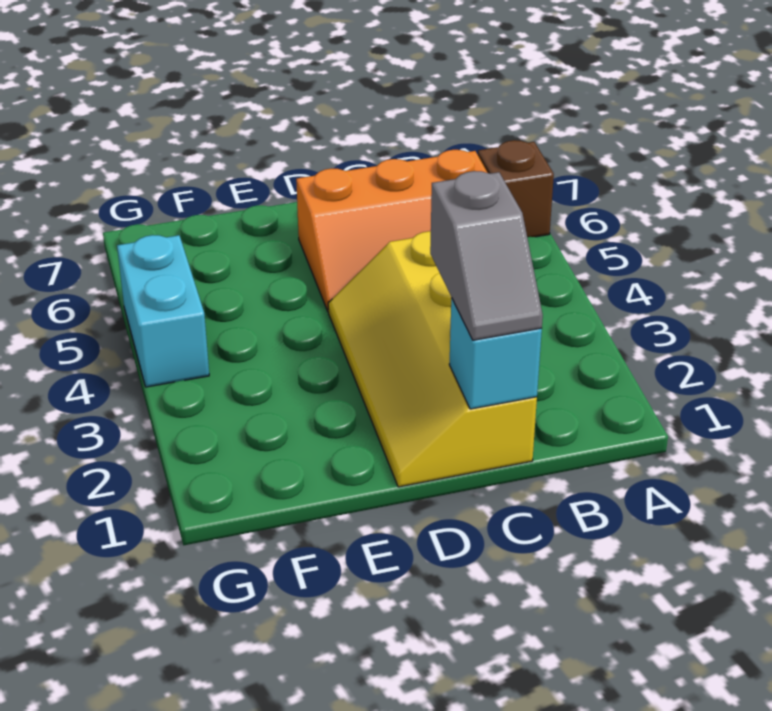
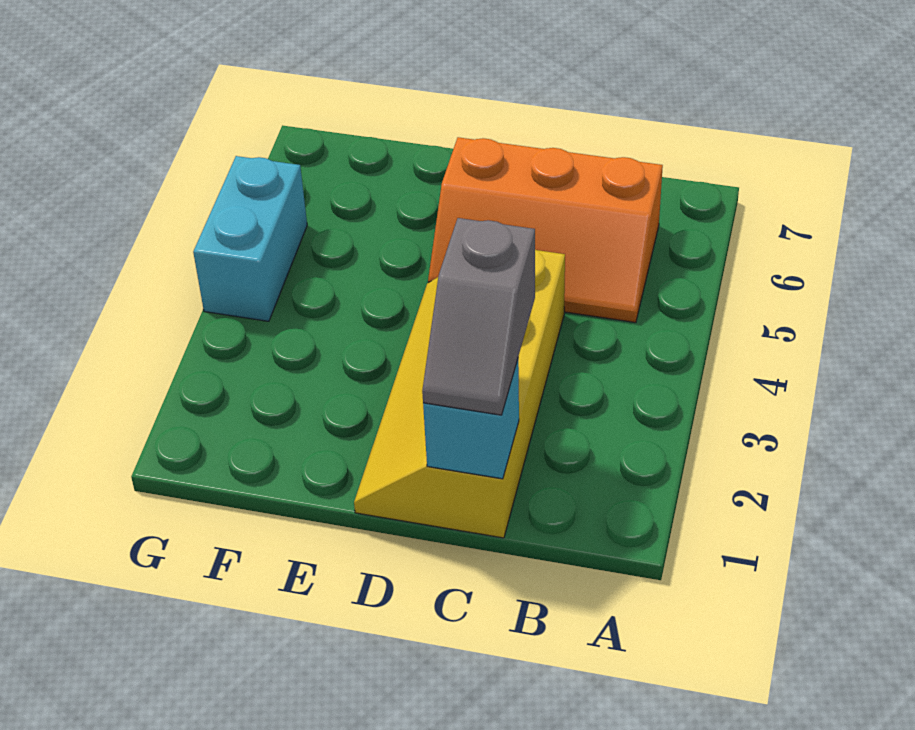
brown brick A6 level 1 -> none

